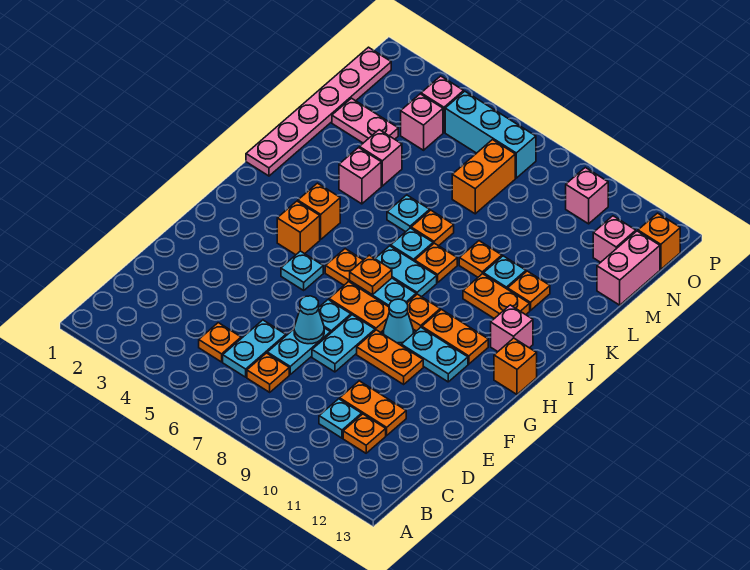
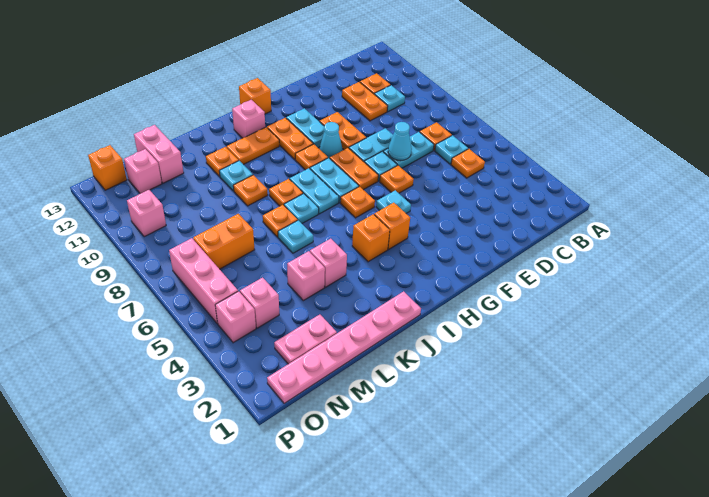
cyan plate C6:D6 level 1 -> cyan plate C6 level 1
orange plate H7 level 2 -> orange plate F6 level 1
orange plate J10:J11 level 1 -> orange plate I11:J11 level 1
pink plate M2:M3 level 1 -> pink plate M2:N2 level 1
pink brick M13:N13 level 1 -> pink brick M12:M13 level 1
cyan brick O5:O7 level 1 -> pink brick O5:O7 level 1

